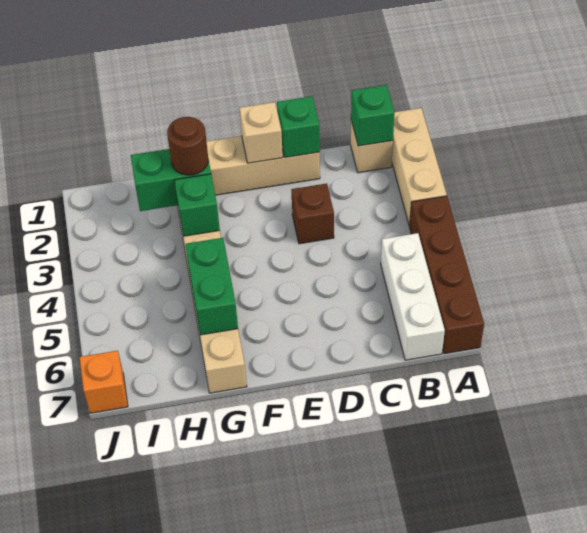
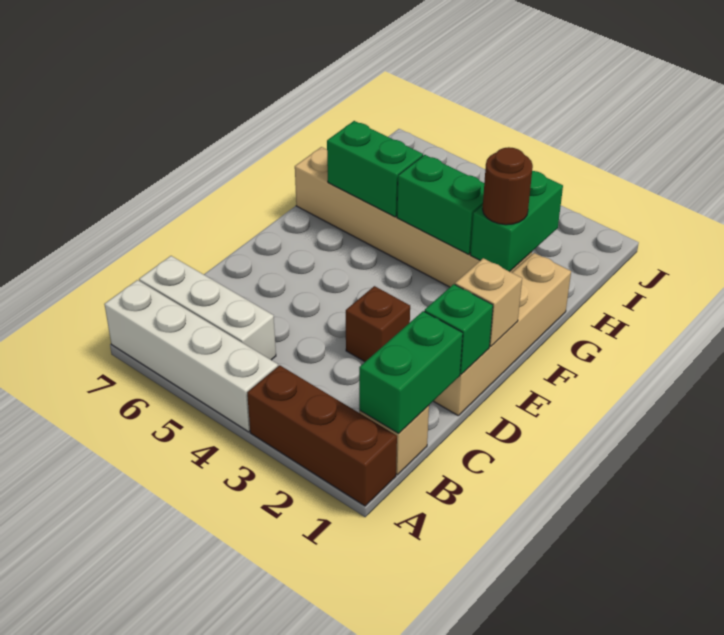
tan brick A1:A3 level 1 -> brown brick A1:A3 level 1
brown brick A4:A7 level 1 -> white brick A4:A7 level 1
green brick B1 level 2 -> green brick B1:C1 level 2
green brick G3 level 2 -> green brick G3:G4 level 2
orange brick J7 level 1 -> none

